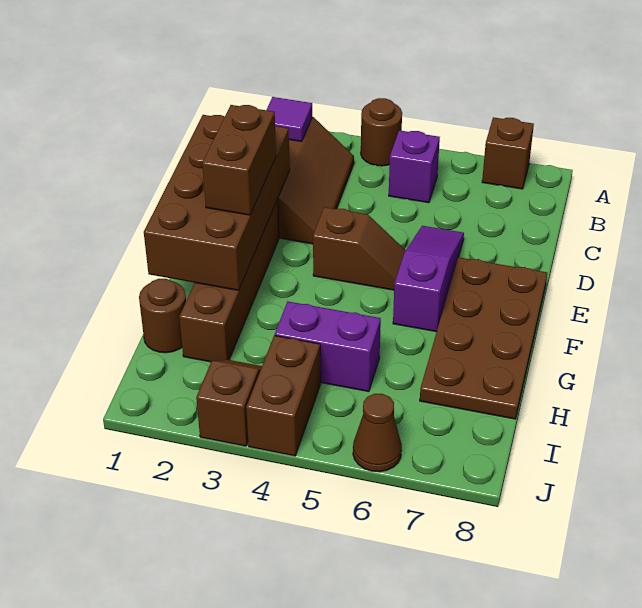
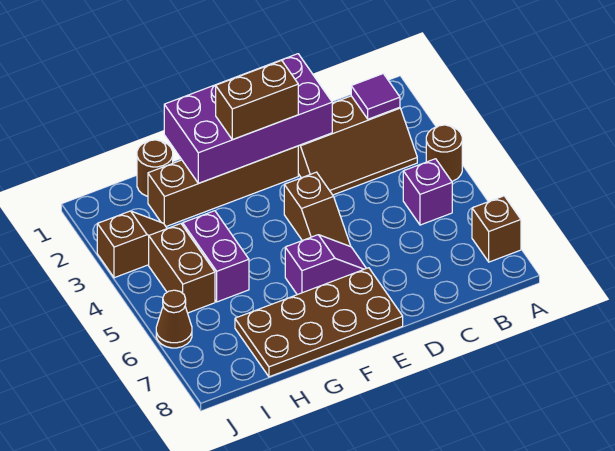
brown brick D1:G2 level 2 -> purple brick D1:G2 level 2
purple slope D6:F6 level 1 top F -> purple slope E6:F6 level 1 top F
brown brick I4:J4 level 1 -> brown brick I4:I5 level 1

